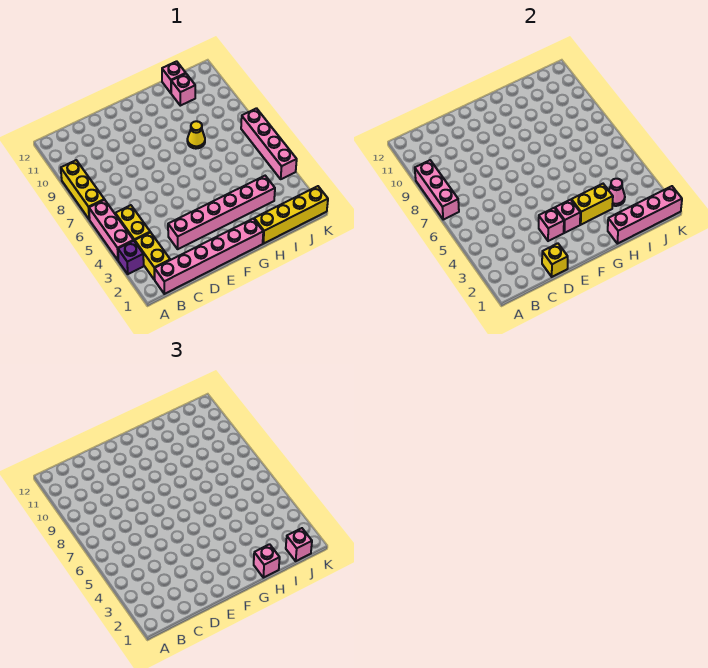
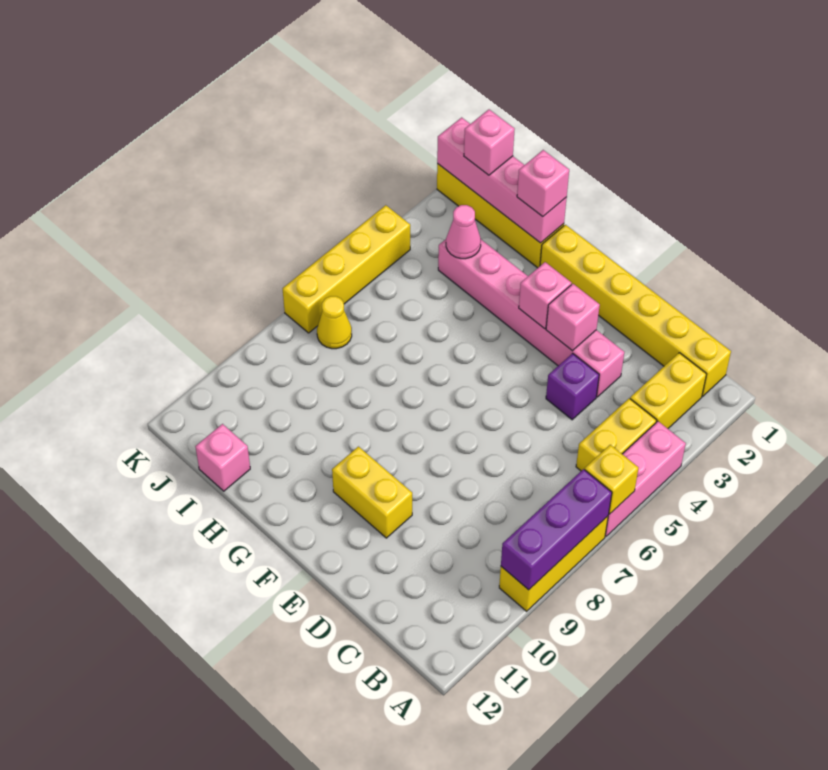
purple brick A3 level 1 -> purple brick D4 level 1
pink brick A7:A9 level 2 -> purple brick A7:A9 level 2
pink brick B1:G1 level 1 -> yellow brick B1:G1 level 1
yellow brick D1 level 2 -> yellow brick A6 level 2
yellow brick G3:H3 level 2 -> yellow brick E10:F10 level 1
yellow cone H8 level 1 -> yellow cone J7 level 1
pink brick I11 level 1 -> none
pink brick K4:K7 level 1 -> yellow brick K4:K7 level 1

